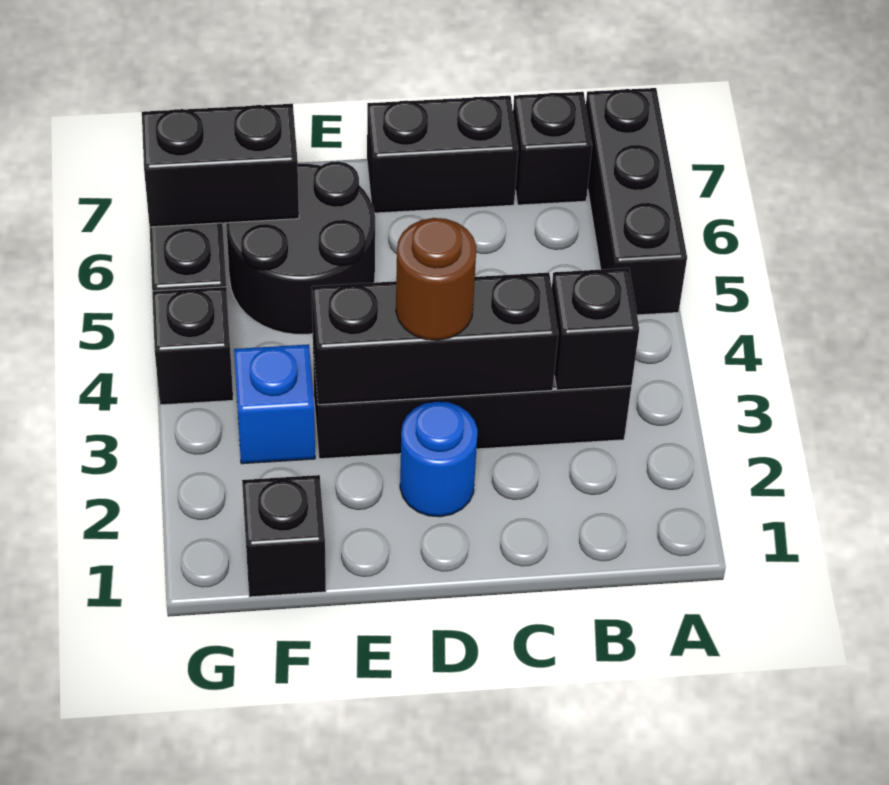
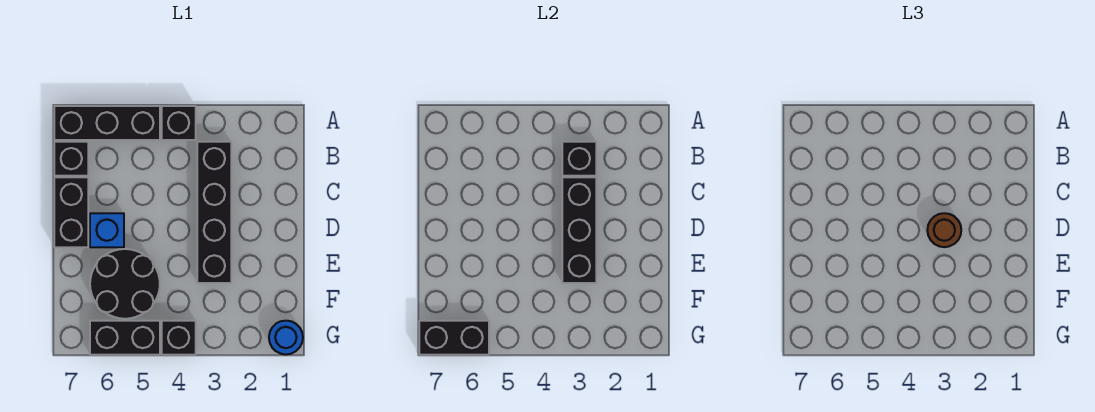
blue round brick D2 level 1 -> blue round brick G1 level 1
black brick F1 level 1 -> black brick A4 level 1
blue brick F3 level 1 -> blue brick D6 level 1
black brick F6:G6 level 2 -> black brick G6:G7 level 2

